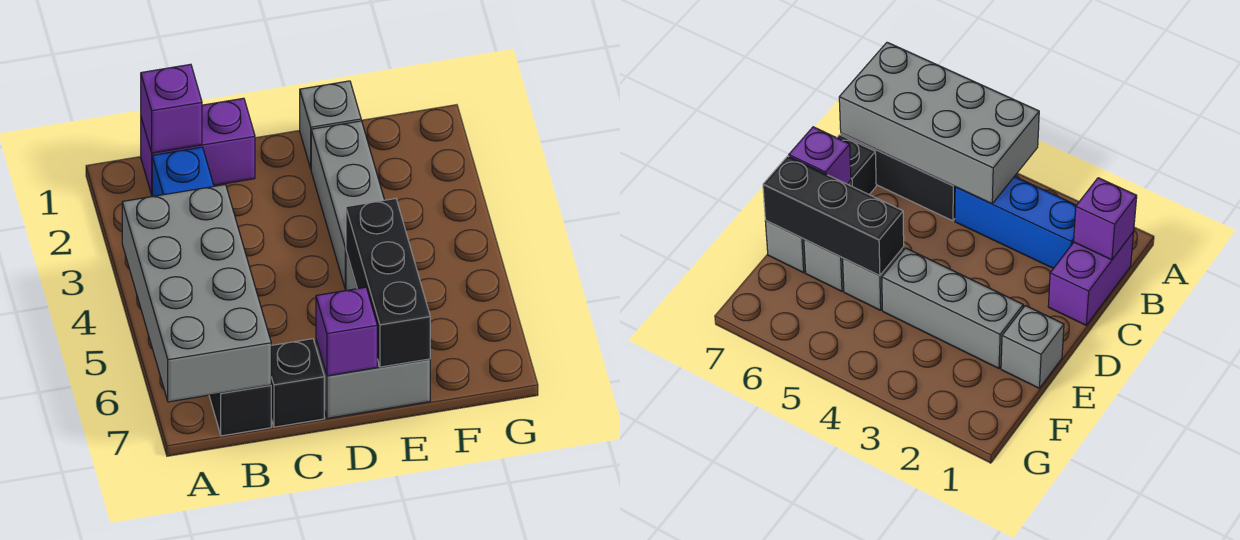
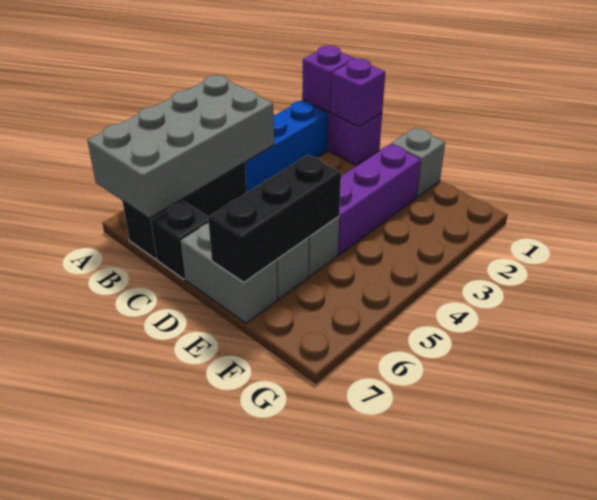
purple brick D7 level 2 -> purple brick C1 level 2
grey brick E2:E4 level 1 -> purple brick E2:E4 level 1

